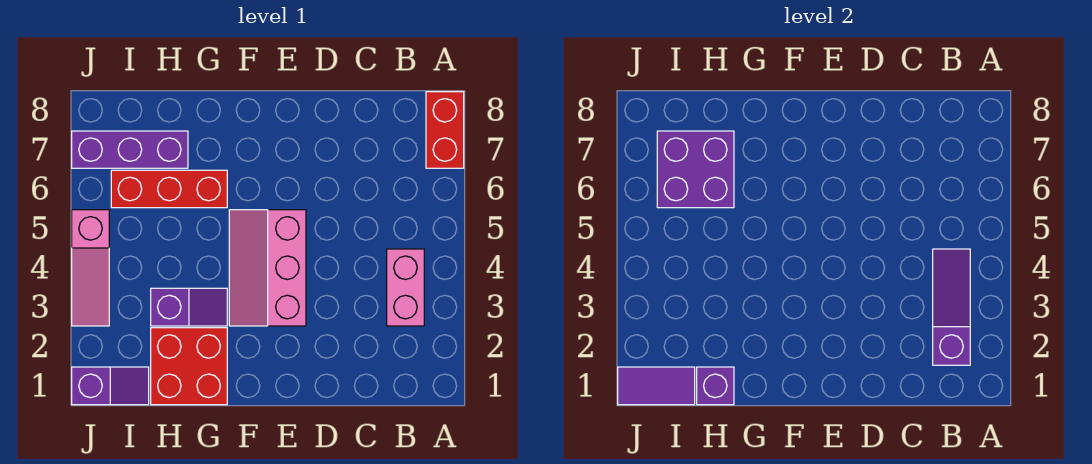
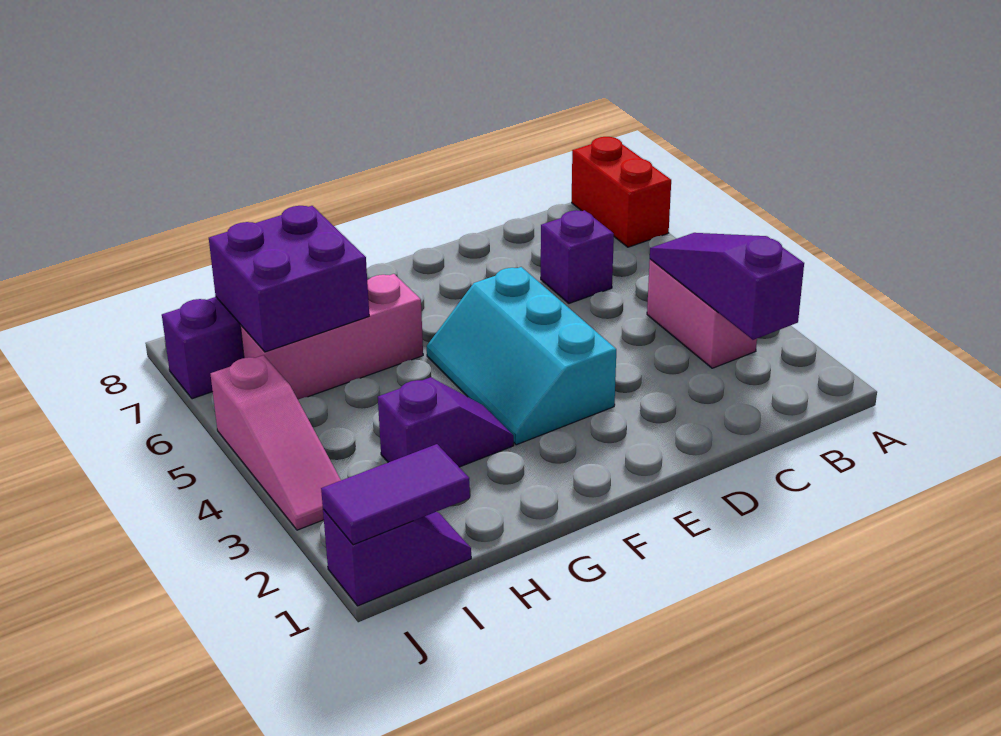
pink slope E3:F5 level 1 top E -> cyan slope E3:F5 level 1 top E
red brick G1:H2 level 1 -> none
red brick G6:I6 level 1 -> pink brick G6:I6 level 1
purple brick H1 level 2 -> purple brick C6 level 1

